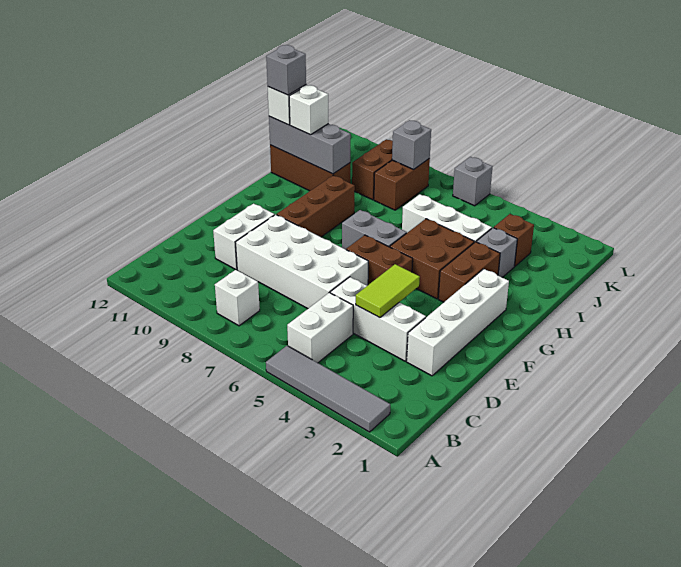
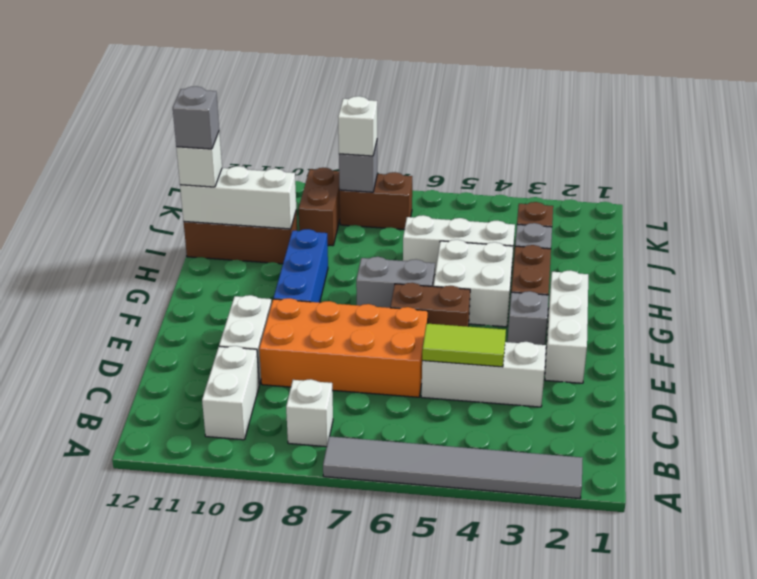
grey tile A2:A5 level 1 -> grey tile A2:A7 level 1
white brick B5:C5 level 1 -> white brick B10:C10 level 1
white brick D2:G2 level 1 -> white brick E2:G2 level 1
lime tile D4:E4 level 2 -> lime tile D4:D5 level 2
white brick D6:E9 level 1 -> orange brick D6:E9 level 1
brown brick F9:H9 level 1 -> blue brick F9:H9 level 1
brown brick G4:H5 level 1 -> white brick G4:H5 level 1
grey brick I10:I12 level 2 -> white brick I10:I12 level 2
white brick I11 level 3 -> white brick K8 level 3
brown brick J8:K8 level 1 -> brown brick K7:K8 level 1
grey brick L6 level 1 -> grey brick F3 level 1

